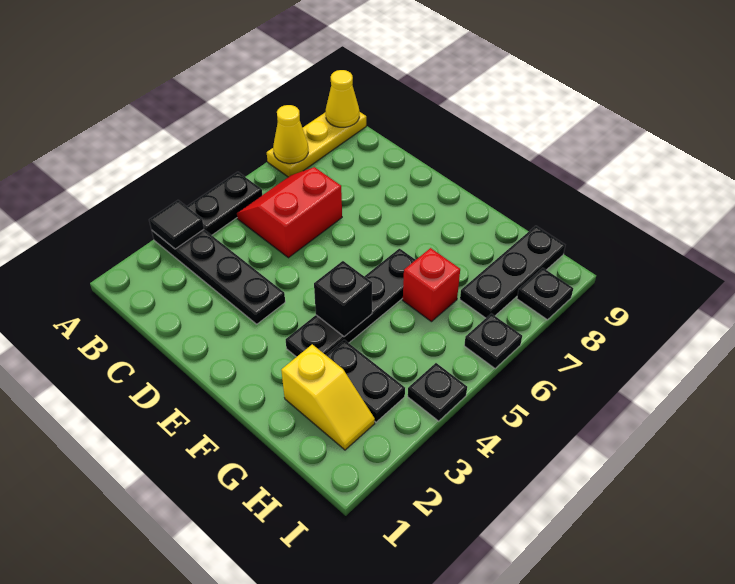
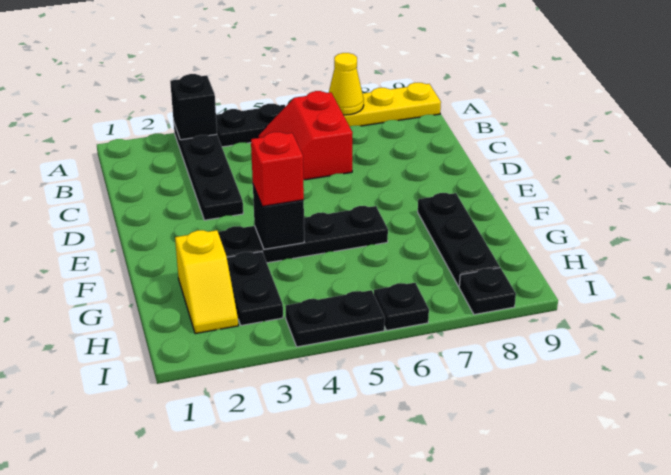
black tile A3 level 2 -> black brick A3 level 2
yellow cone A9 level 2 -> none
red slope B5:C6 level 1 top C -> red slope B5:C6 level 1 top 6
red brick G6 level 1 -> red brick F4 level 3
black plate H7:H9 level 1 -> black plate F8:H8 level 1
black plate I4 level 1 -> black plate I4:I5 level 1

